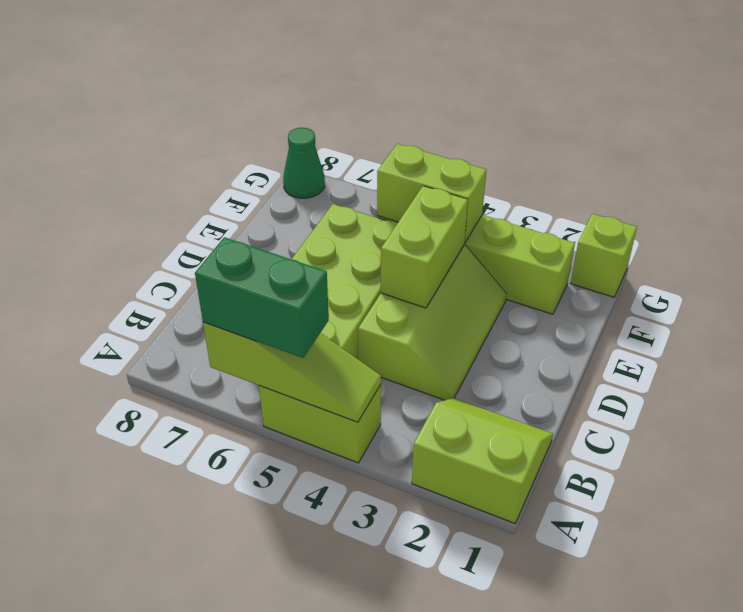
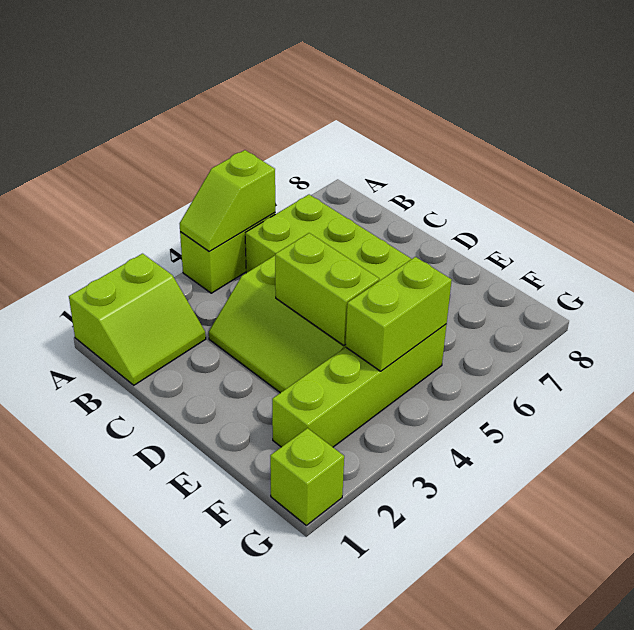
lime slope A4:A6 level 2 top 6 -> lime slope A4:A5 level 2 top 5
green brick A5:A6 level 3 -> none
green cone G8 level 1 -> none

